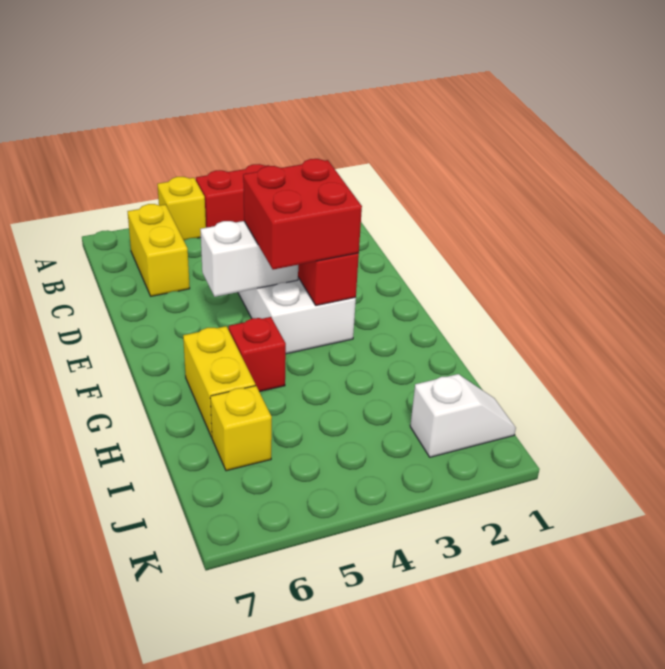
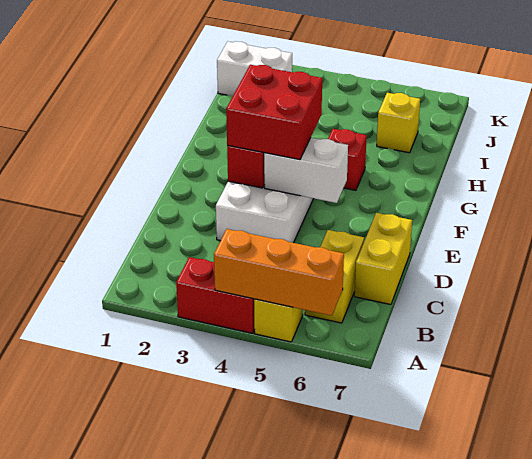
none -> orange brick A4:A6 level 2
yellow brick G6:H6 level 1 -> yellow brick C7:D7 level 1
white slope J1:J2 level 1 top 2 -> white brick J1:J2 level 1

